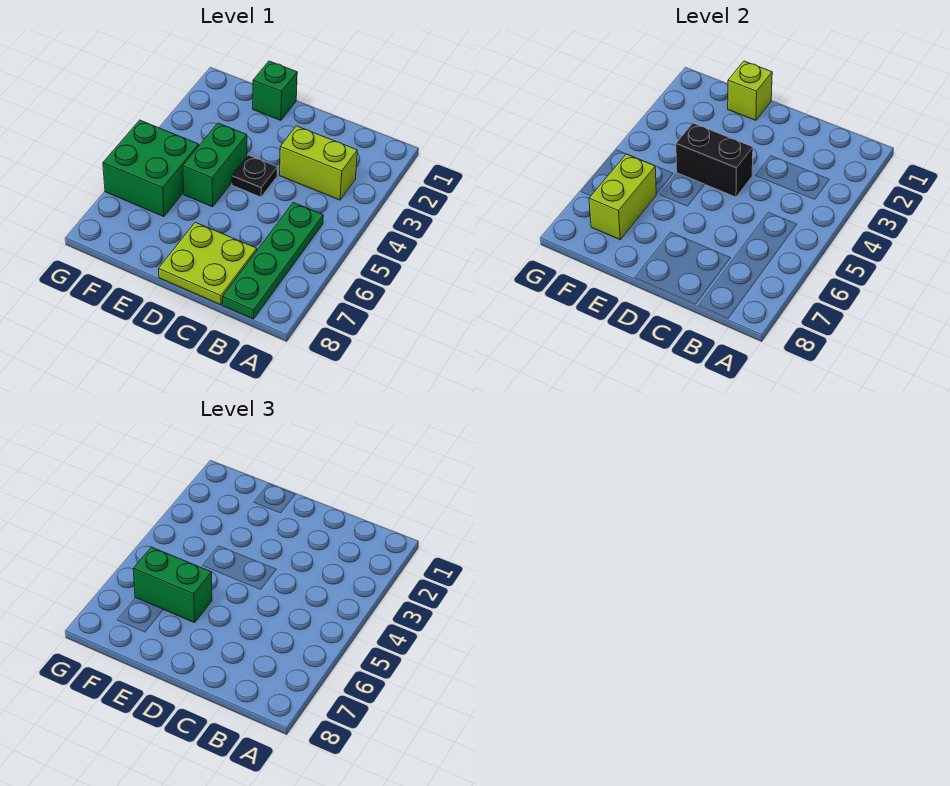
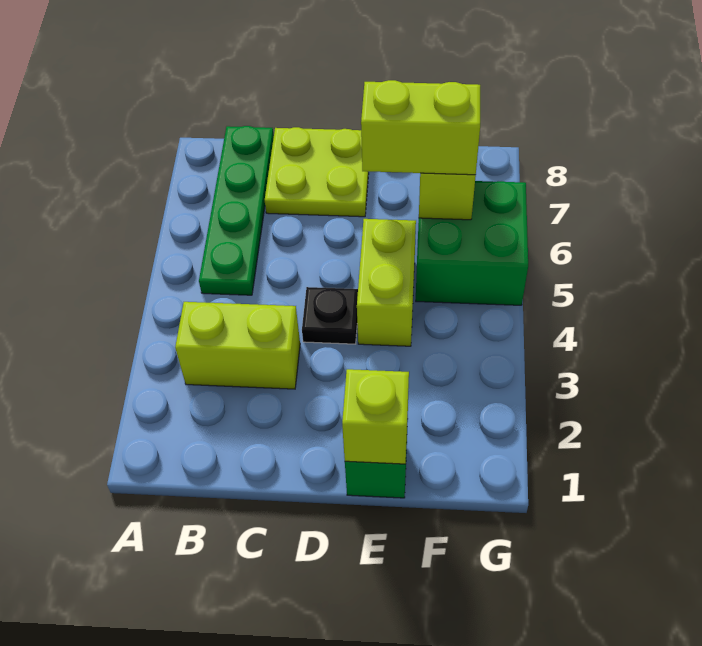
black brick D4:E4 level 2 -> none
green brick E4:E5 level 1 -> lime brick E4:E5 level 1
green brick E6:F6 level 3 -> lime brick E6:F6 level 3

